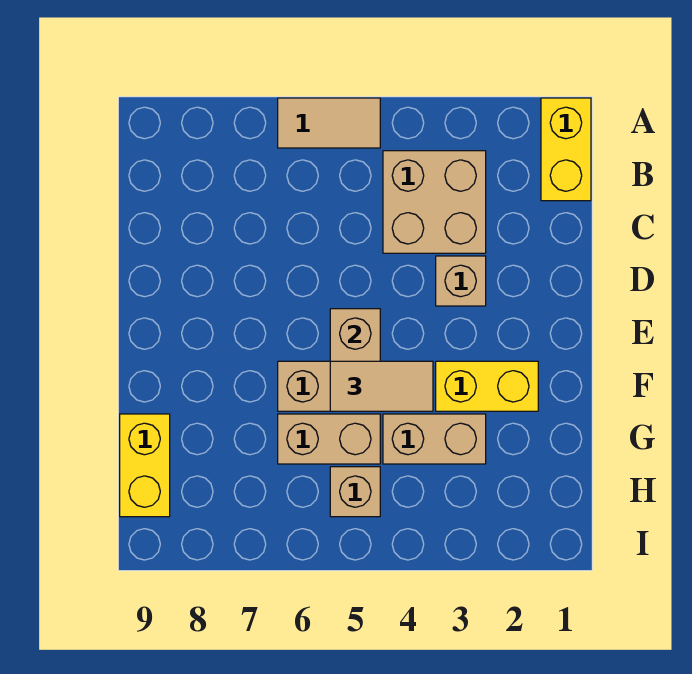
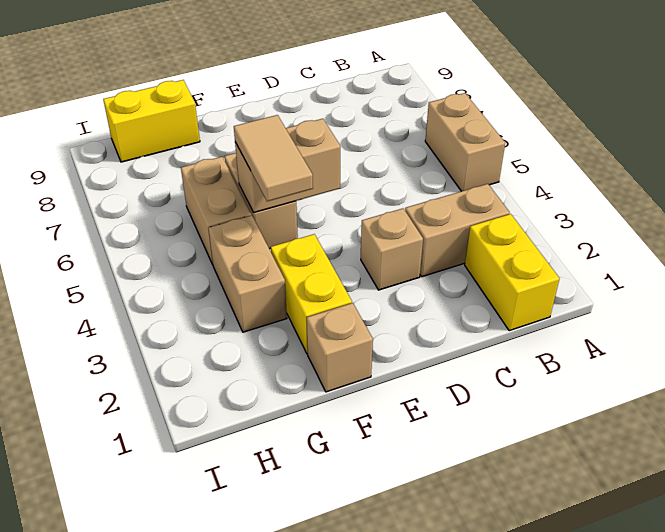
yellow brick A1:B1 level 1 -> yellow brick B1:B2 level 1
tan tile A5:A6 level 1 -> tan brick A5:A6 level 1
tan brick B3:C4 level 1 -> tan brick B3:C3 level 1
tan brick H5 level 1 -> tan brick F1 level 1

